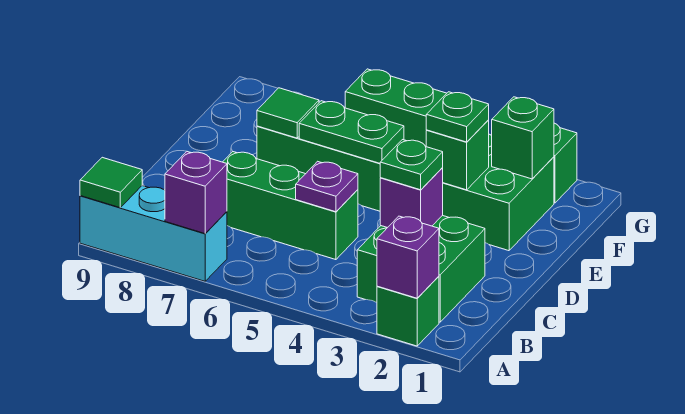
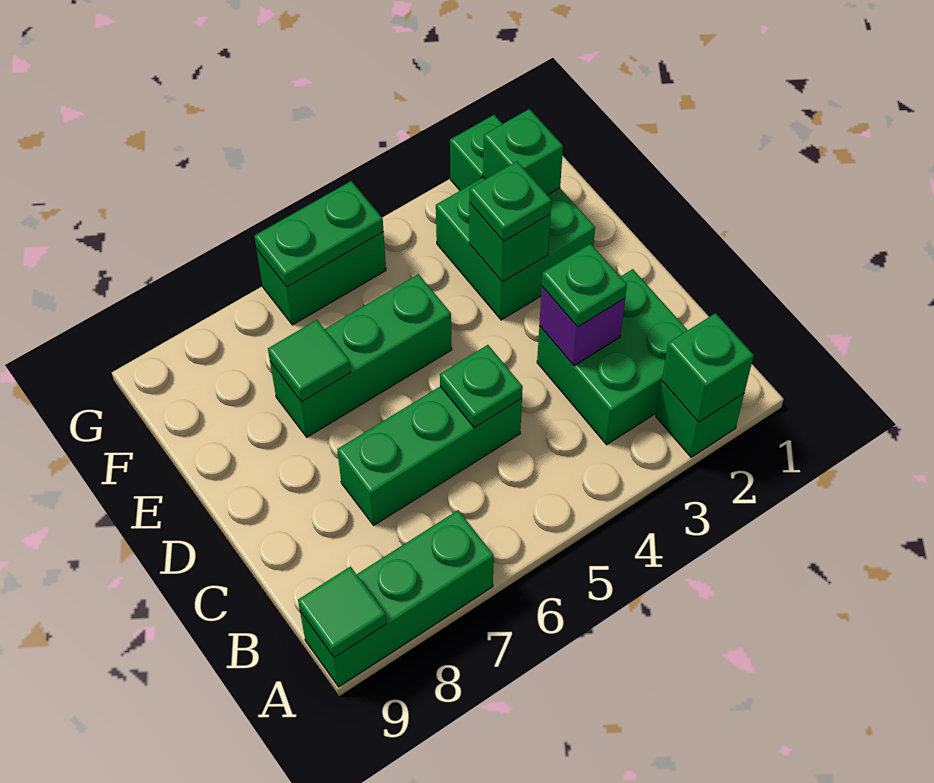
purple brick A2 level 2 -> green brick A2 level 2
cyan brick A7:A9 level 1 -> green brick A7:A9 level 1
purple brick A7 level 2 -> none
purple plate C5 level 2 -> green plate C5 level 2
green plate E5:E6 level 2 -> green plate G5:G6 level 2

